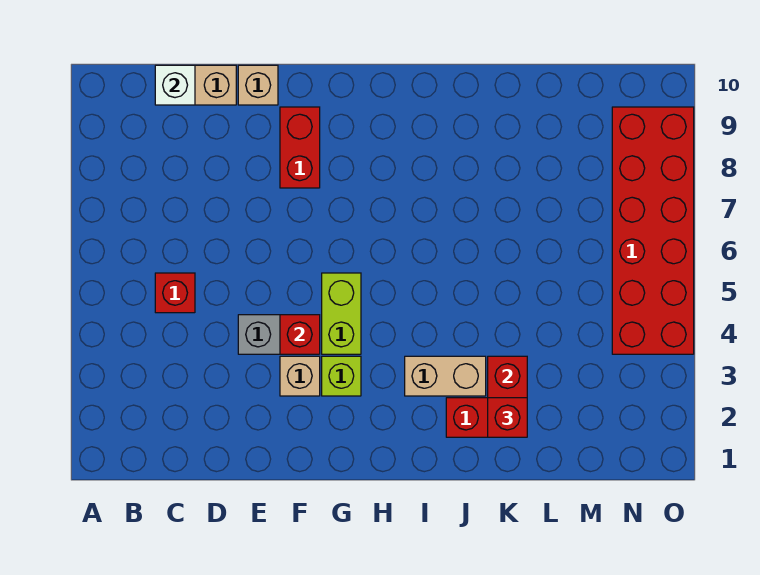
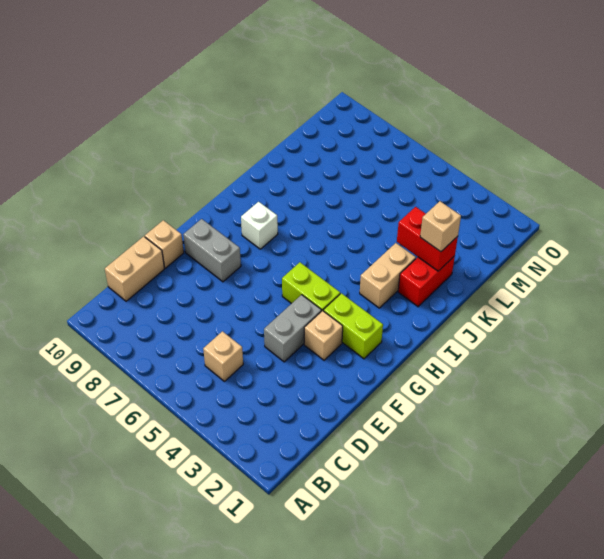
red brick C5 level 1 -> tan brick C5 level 1
white brick C10 level 2 -> white brick H8 level 1
red brick F4 level 2 -> none
red brick F8:F9 level 1 -> grey brick F8:F9 level 1
lime brick G3 level 1 -> lime brick G2:G3 level 1
red brick K2 level 3 -> tan brick K2 level 3
red brick N4:O9 level 1 -> none

